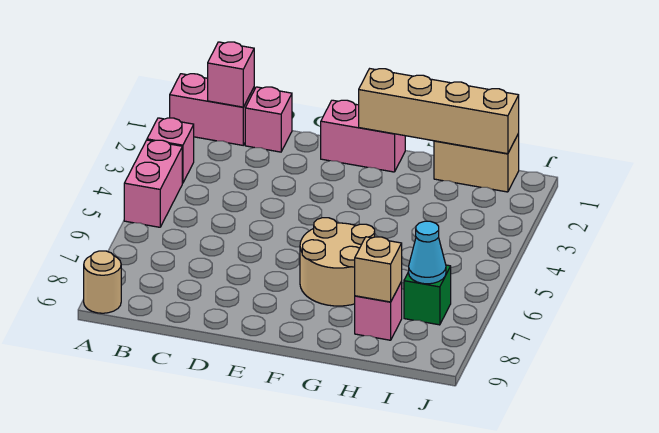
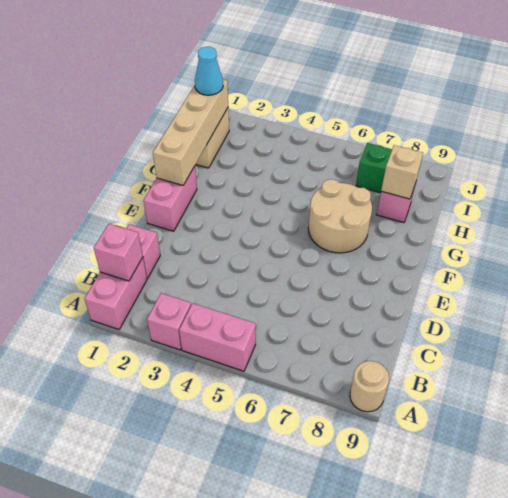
cyan cone I7 level 2 -> cyan cone I1 level 3

